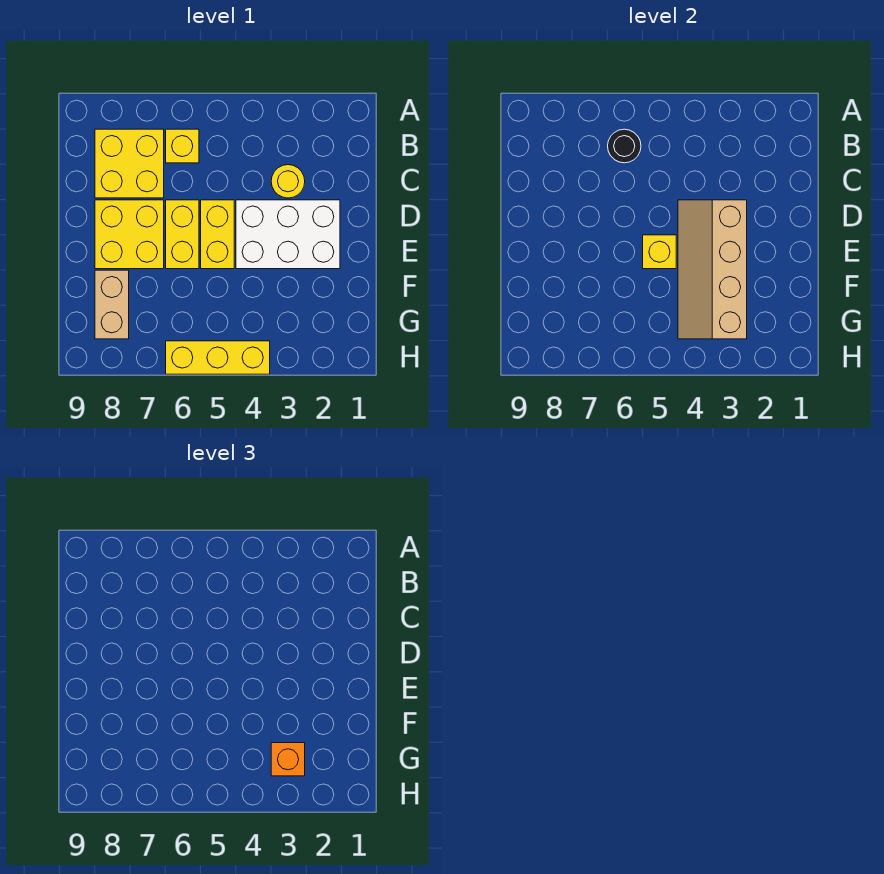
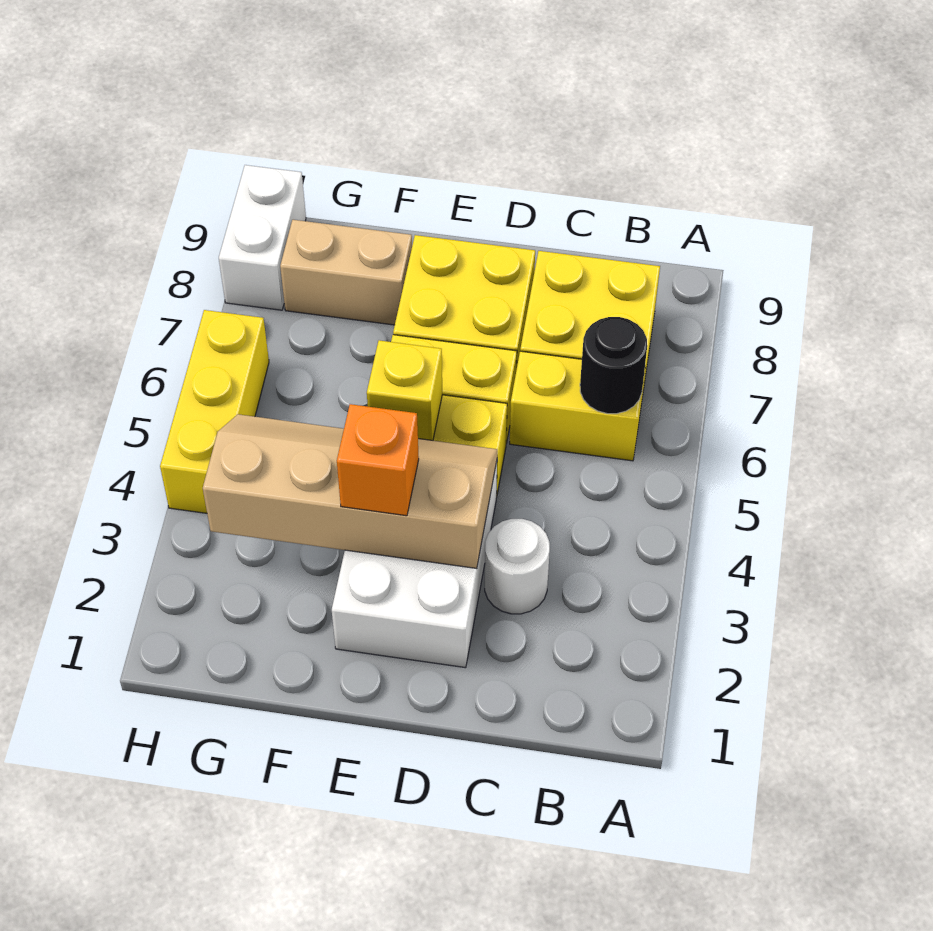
yellow brick B6 level 1 -> yellow brick B6:C6 level 1
yellow round brick C3 level 1 -> white round brick C3 level 1
orange brick G3 level 3 -> orange brick E3 level 3
none -> white brick H8:H9 level 1

